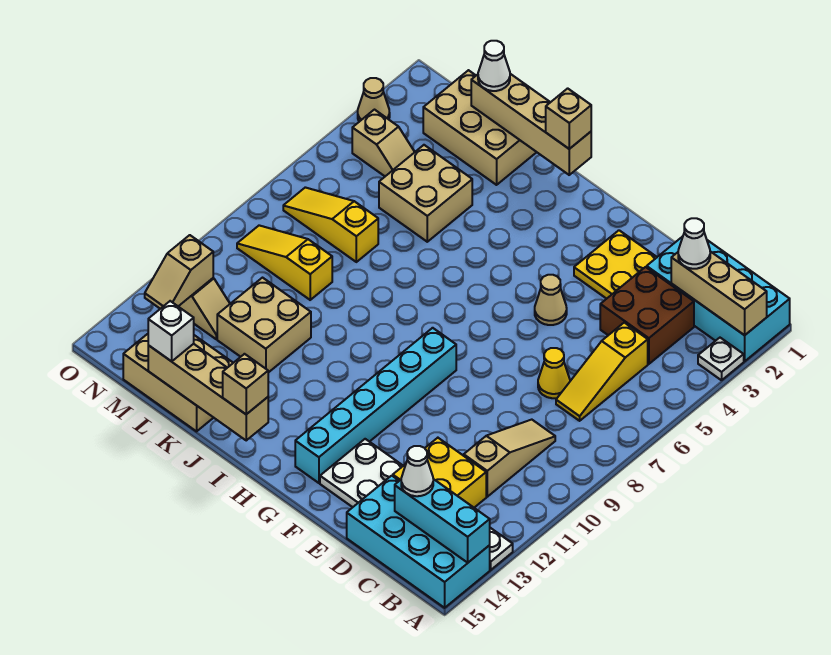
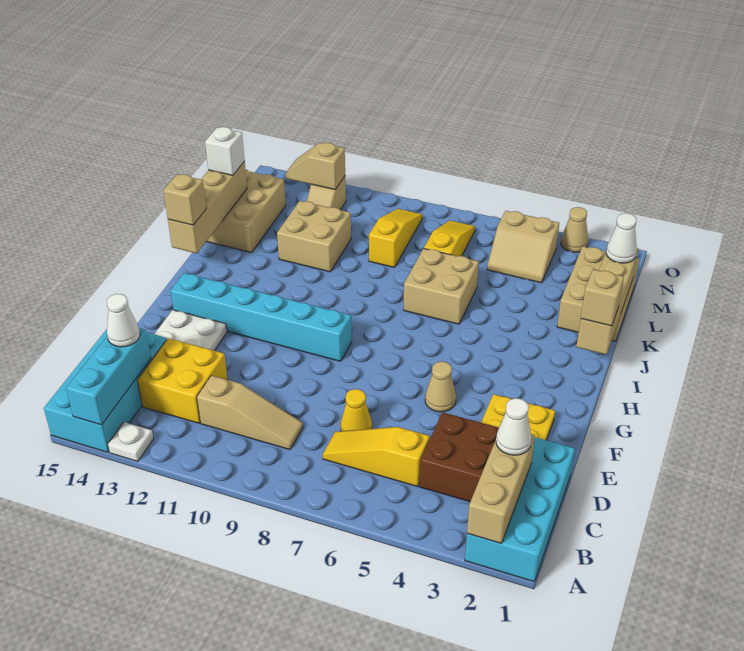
white plate A3 level 1 -> none
tan brick K4:L5 level 1 -> tan brick J6:K7 level 1
tan slope M4:N4 level 1 top N -> tan slope M4:N5 level 1 top N

